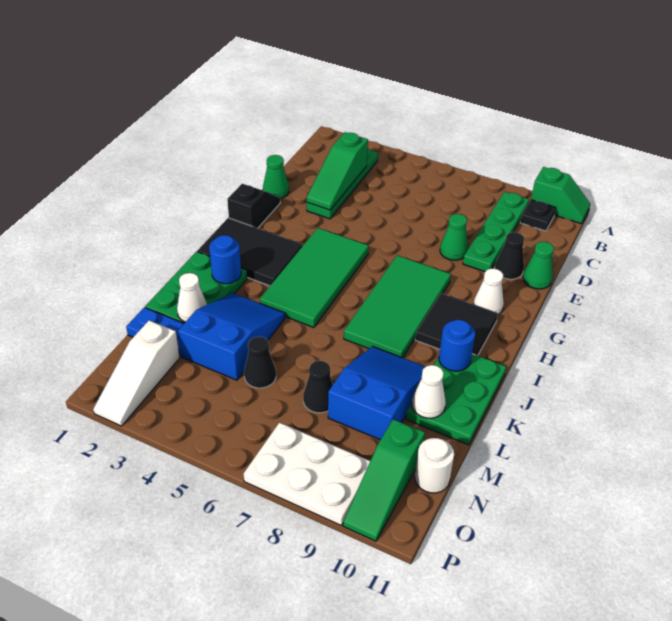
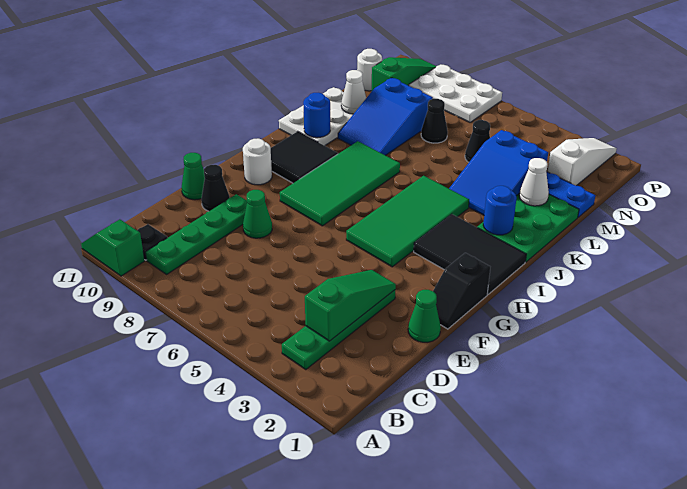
white cone G10 level 1 -> white round brick G10 level 1
green plate J10:L11 level 1 -> white plate J10:L11 level 1

